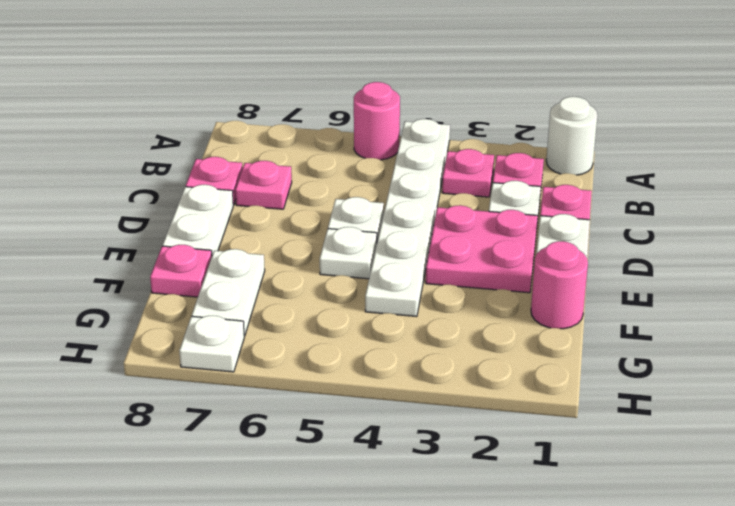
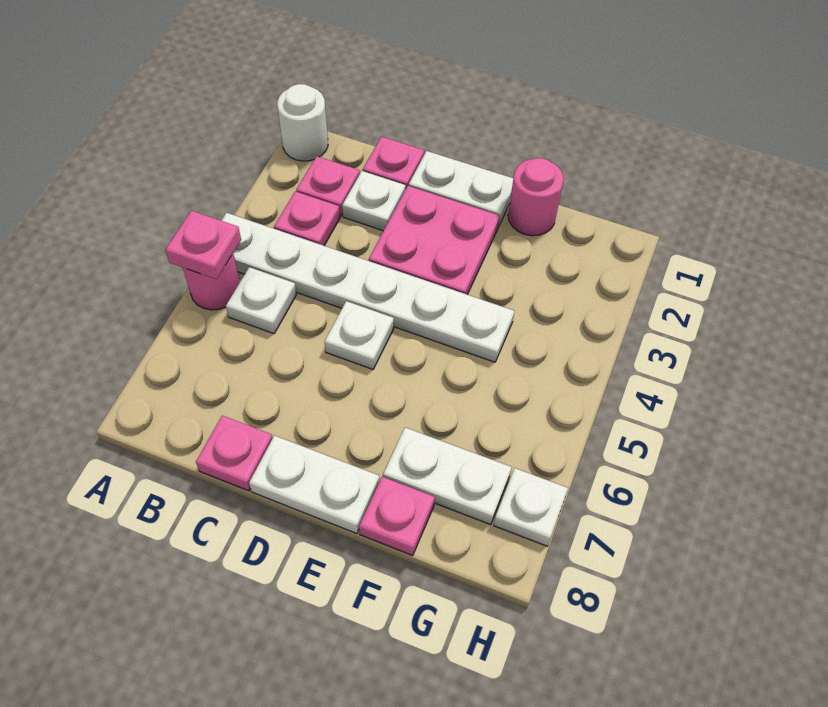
pink plate C7 level 1 -> pink plate A5 level 2
white plate E5 level 1 -> white plate B5 level 1

